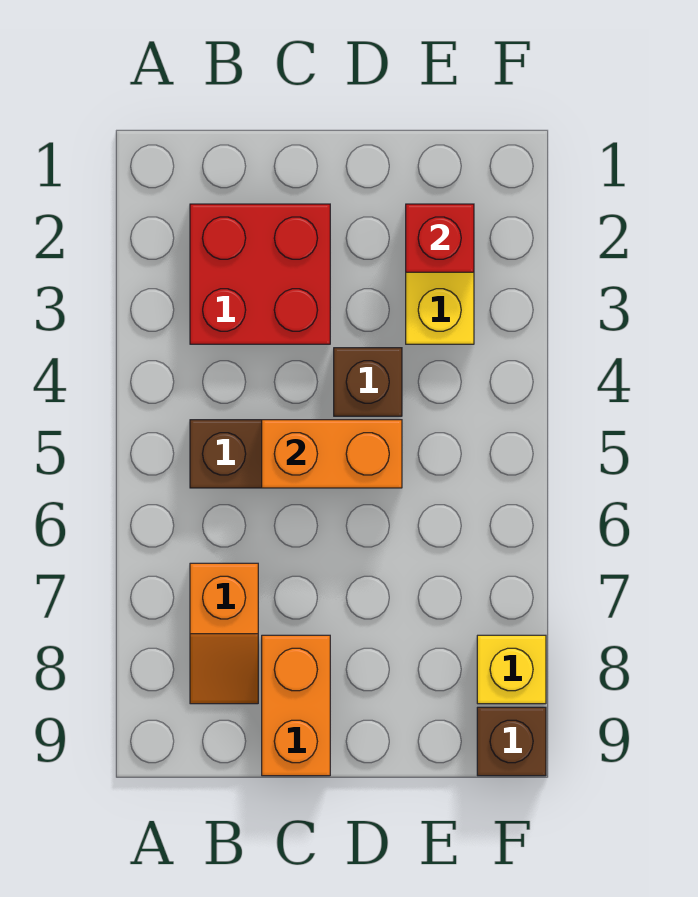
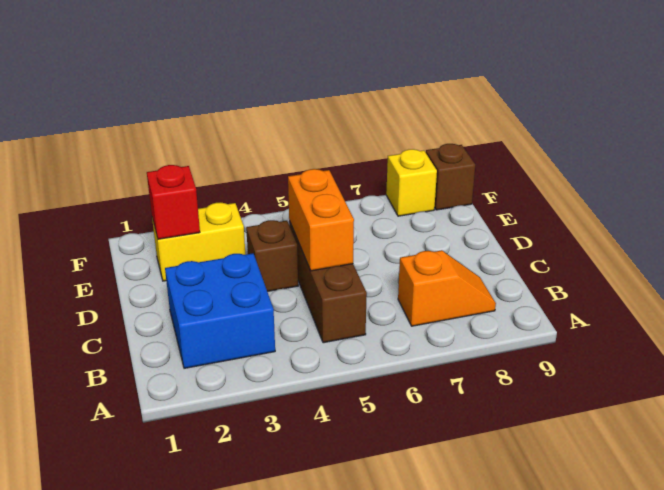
red brick B2:C3 level 1 -> blue brick B2:C3 level 1
orange brick C8:C9 level 1 -> none

